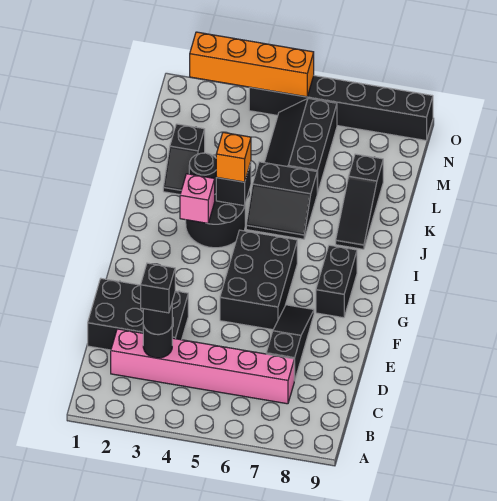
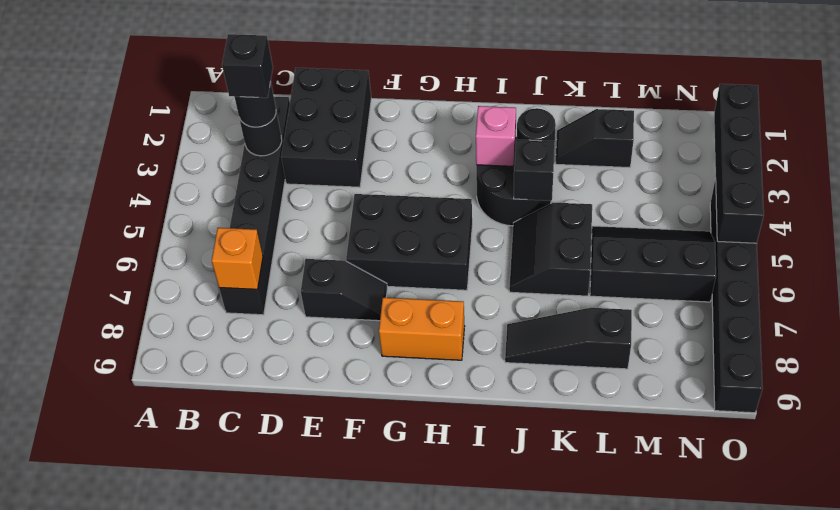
pink brick C2:C7 level 1 -> black brick C2:C7 level 1
black slope D7:F7 level 1 top D -> black slope E7:F7 level 1 top E
black brick G8:H8 level 1 -> orange brick G8:H8 level 1
orange brick J4 level 3 -> orange brick C7 level 2
orange brick O2:O5 level 2 -> black brick O2:O5 level 2

